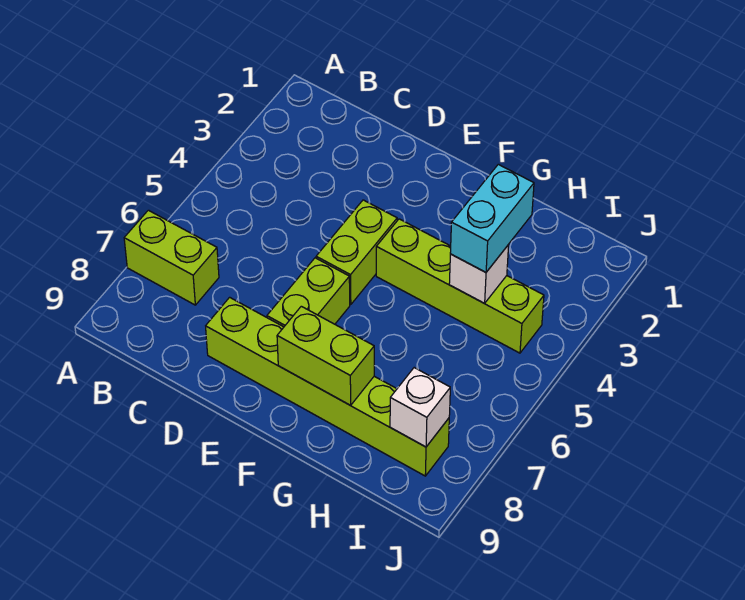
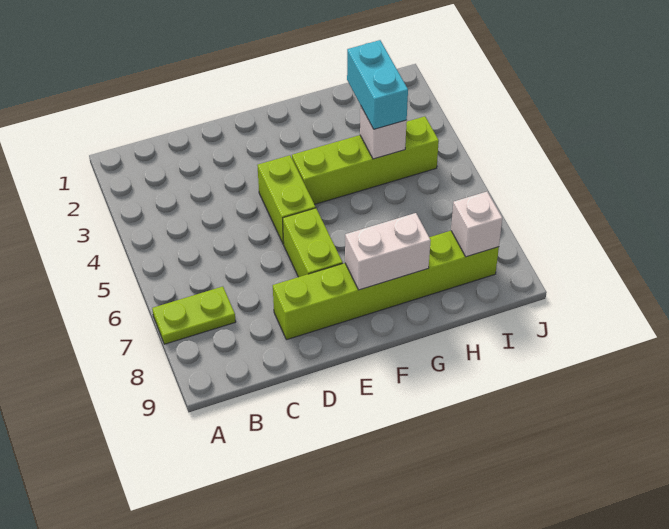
lime brick A7:B7 level 1 -> lime plate A7:B7 level 1
lime brick F8:G8 level 2 -> white brick F8:G8 level 2

